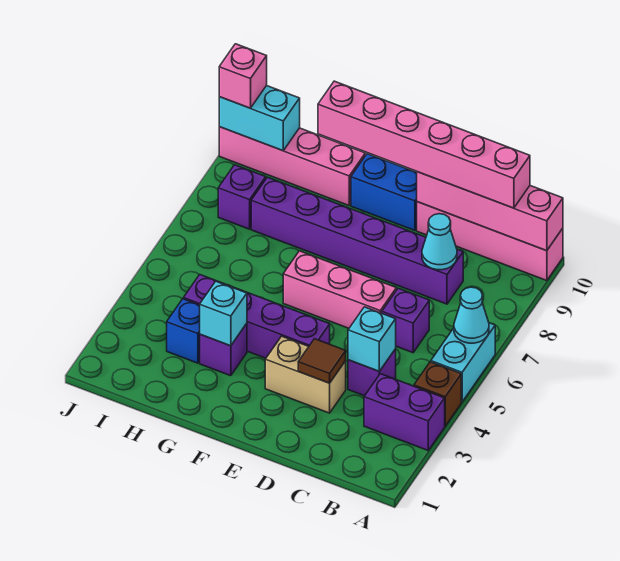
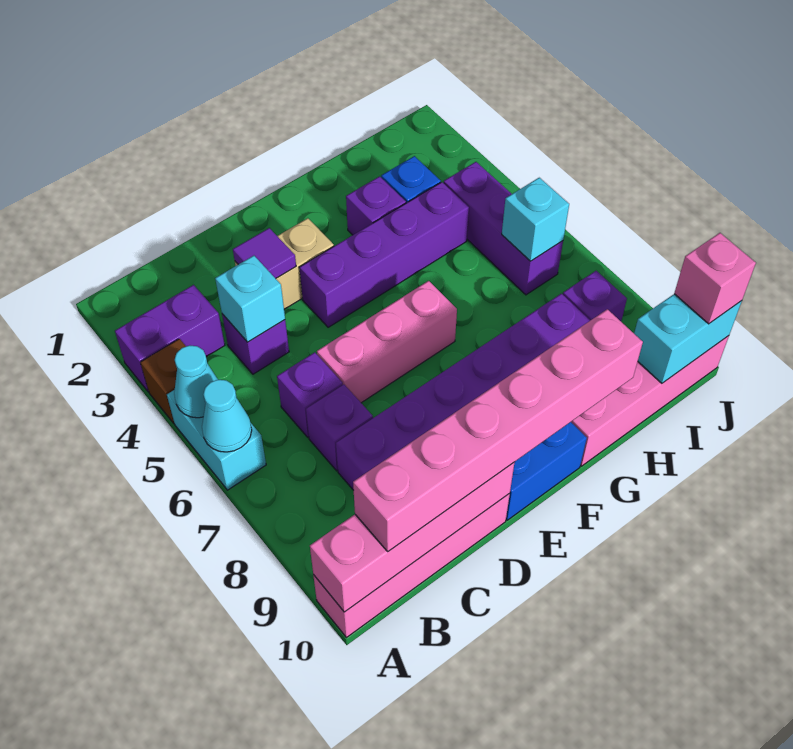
none -> purple brick C7 level 1
cyan cone C8 level 2 -> cyan cone A5 level 2
brown tile D3 level 2 -> purple tile D3 level 2
cyan brick G3 level 2 -> cyan brick I6 level 2
none -> purple brick I4:I6 level 1

